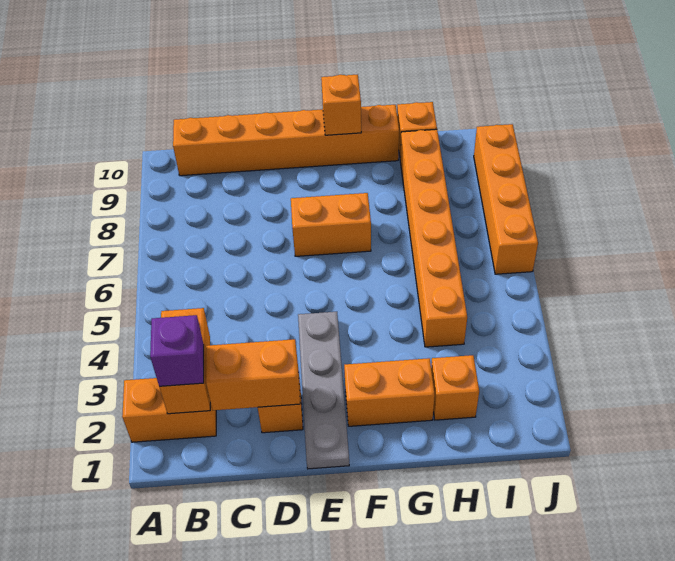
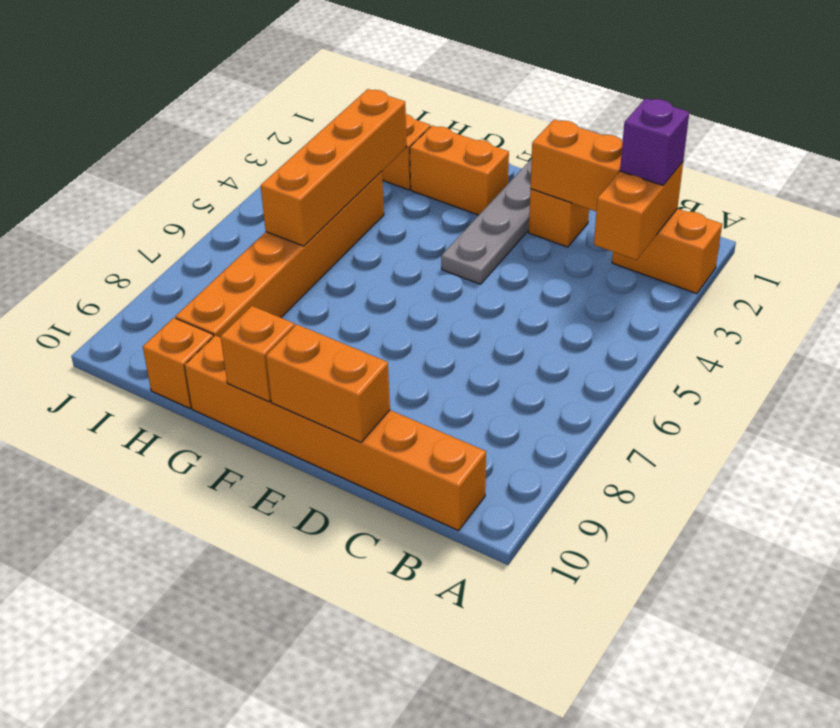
orange brick E7:F7 level 1 -> orange brick D10:E10 level 2
orange brick J6:J9 level 1 -> orange brick H3:H6 level 2

